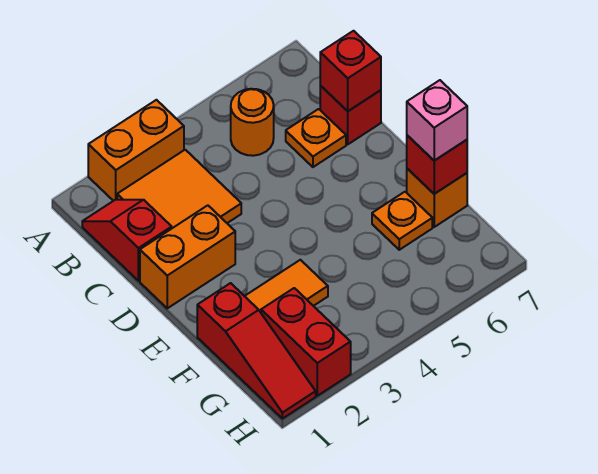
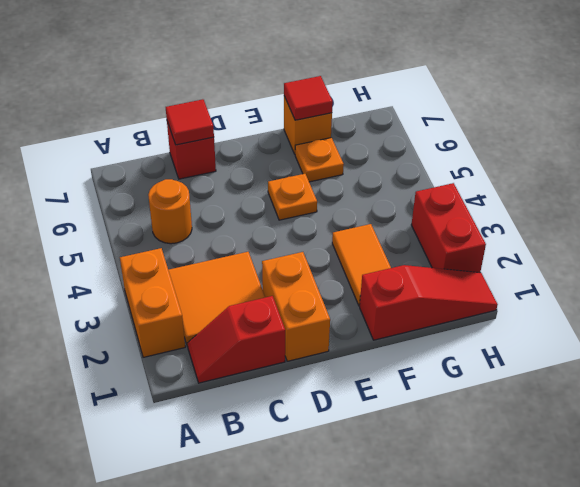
orange plate C6 level 1 -> orange plate E5 level 1
red brick C7 level 2 -> red tile C7 level 2
red brick F7 level 2 -> red tile F7 level 2
pink brick F7 level 3 -> none
red brick G2:H2 level 1 -> red brick H2:H3 level 1

